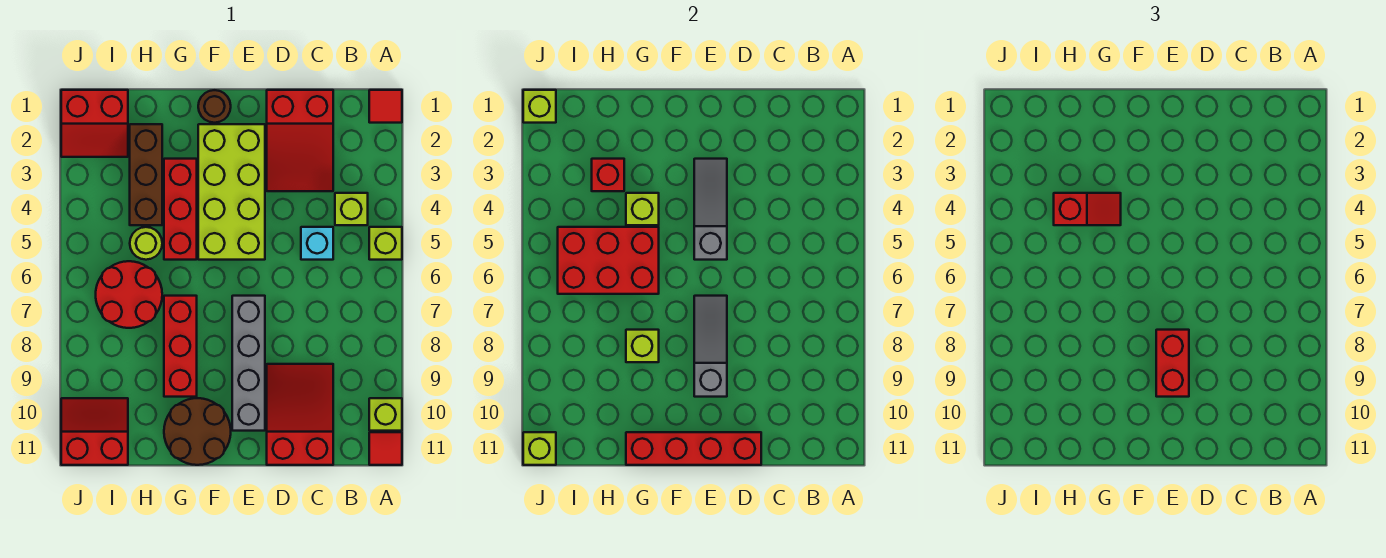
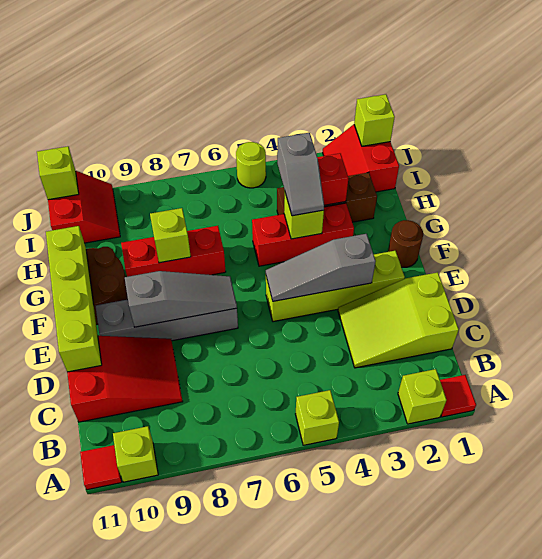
lime brick B4 level 1 -> lime brick A2 level 1
red slope C1:D3 level 1 top 1 -> lime slope C1:D3 level 1 top 1
cyan brick C5 level 1 -> none
red brick D11:G11 level 2 -> lime brick D11:G11 level 2
lime brick E2:F5 level 1 -> lime brick E2:E5 level 1
grey slope E3:E5 level 2 top 5 -> grey slope E3:E5 level 2 top 3
red brick E8:E9 level 3 -> none
red slope G4:H4 level 3 top H -> grey slope G4:H4 level 3 top H
red brick G5:I6 level 2 -> none
lime round brick H5 level 1 -> lime round brick J5 level 1
red round brick H6:I7 level 1 -> none

